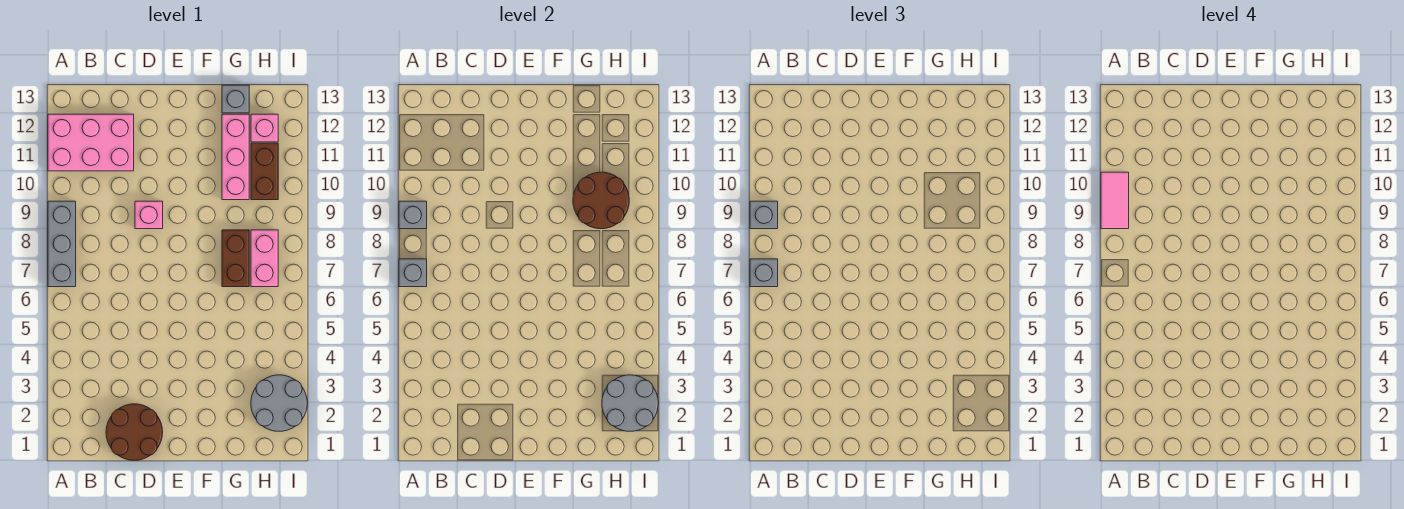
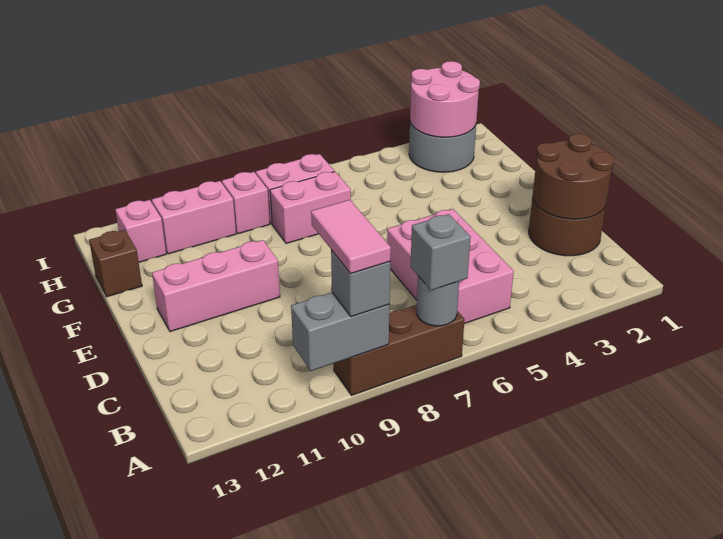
grey brick A7:A9 level 1 -> brown brick A7:A9 level 1
grey brick A7 level 2 -> grey round brick A7 level 2
grey brick A9 level 2 -> grey brick A9:A10 level 2
pink tile A9:A10 level 4 -> pink tile A9:B9 level 4
pink brick A11:C12 level 1 -> pink brick B5:D6 level 1
pink brick D9 level 1 -> pink brick H9 level 1
brown brick G7:G8 level 1 -> pink brick G7:G8 level 1
brown round brick G9:H10 level 2 -> brown round brick C1:D2 level 2
pink brick G10:G12 level 1 -> pink brick E10:E12 level 1
grey brick G13 level 1 -> brown brick G13 level 1
grey round brick H2:I3 level 2 -> pink round brick H2:I3 level 2
brown brick H10:H11 level 1 -> pink brick H10:H11 level 1

